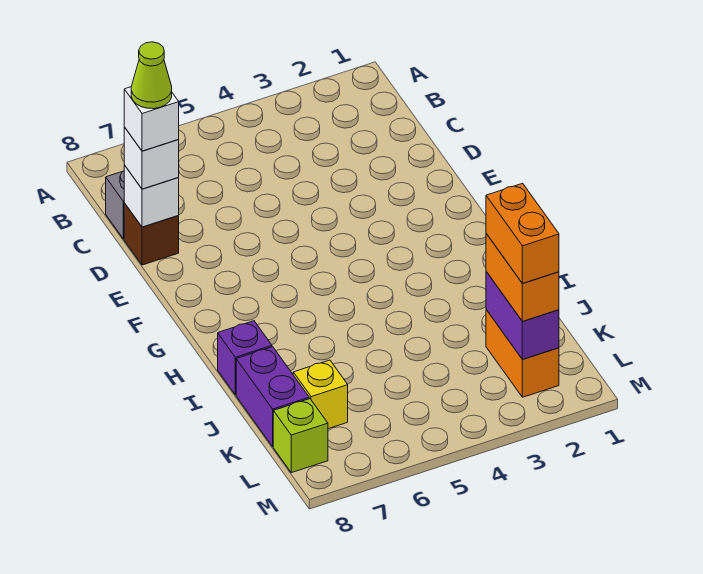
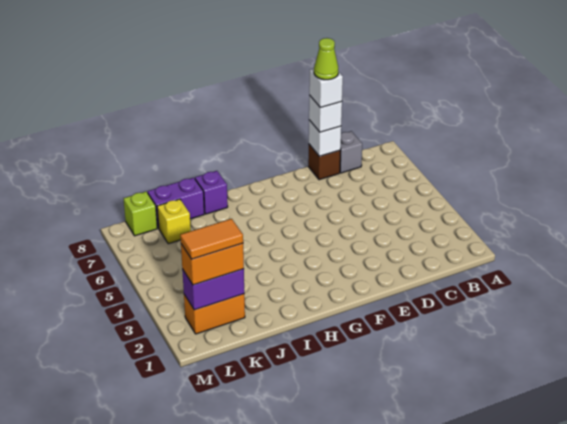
orange brick K2:L2 level 4 -> orange tile K2:L2 level 4

